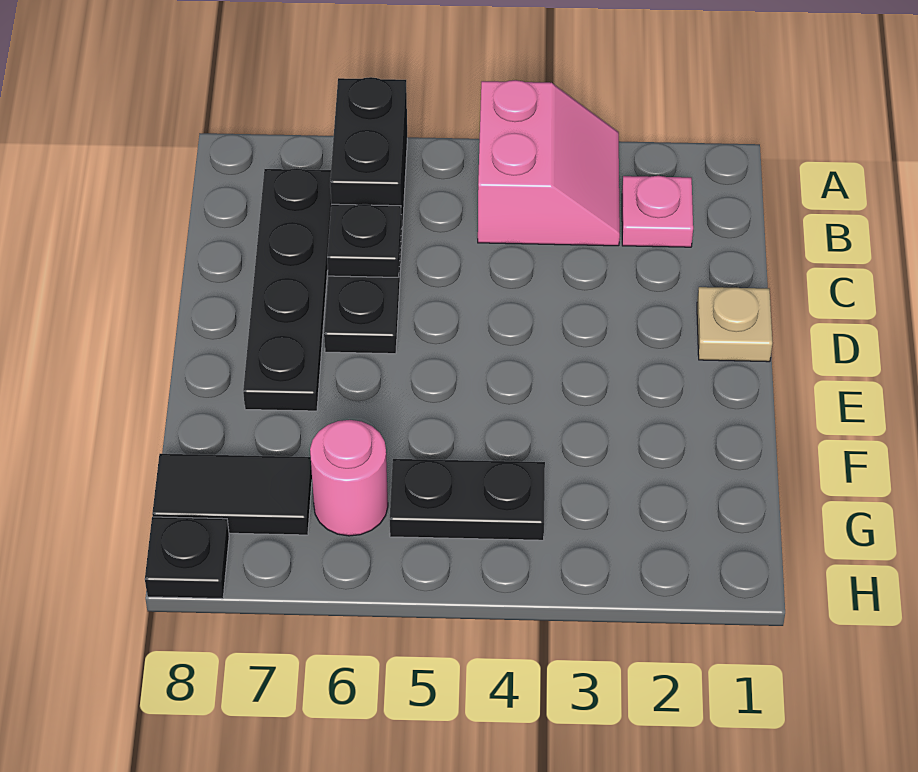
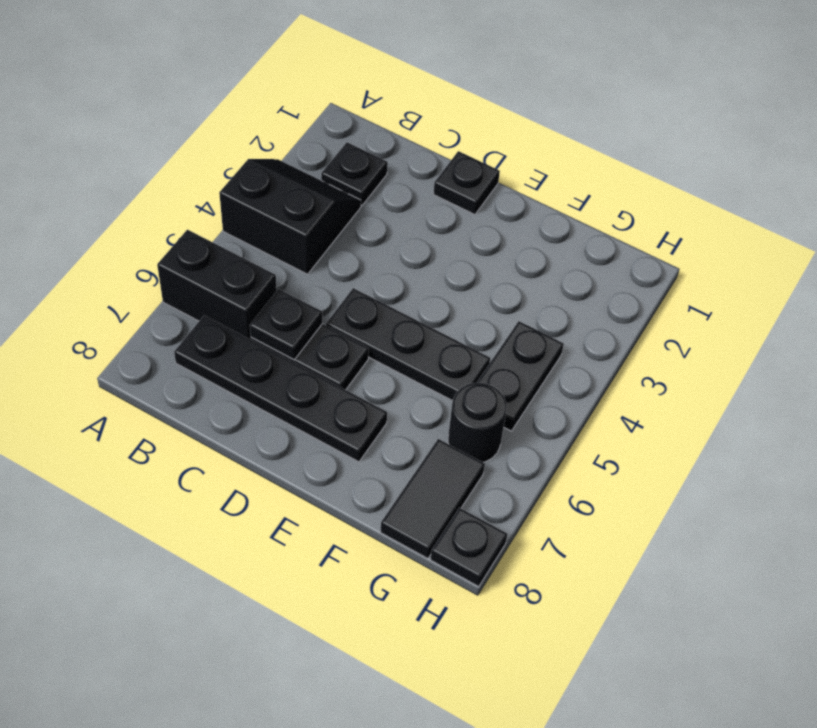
pink slope A3:B4 level 1 top 4 -> black slope A3:B4 level 1 top 4
pink plate B2 level 1 -> black plate B2 level 1
tan plate D1 level 1 -> black plate D1 level 1
none -> black plate D5:F5 level 1
pink round brick G6 level 1 -> black round brick G6 level 1

